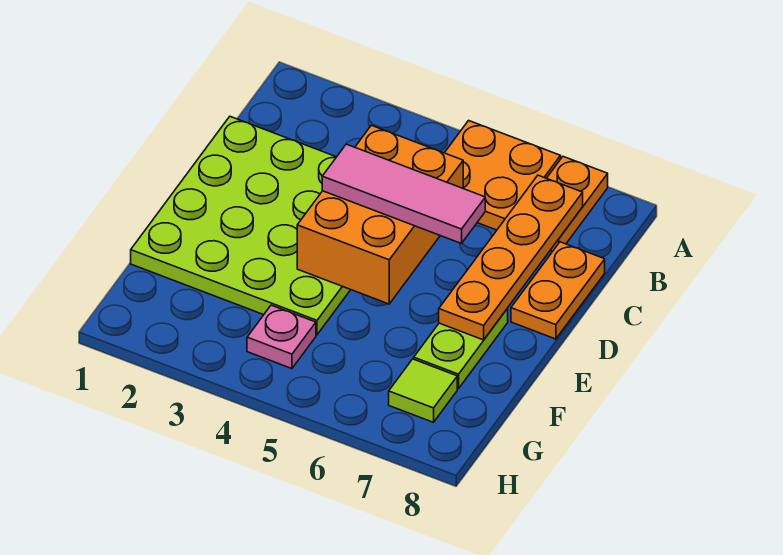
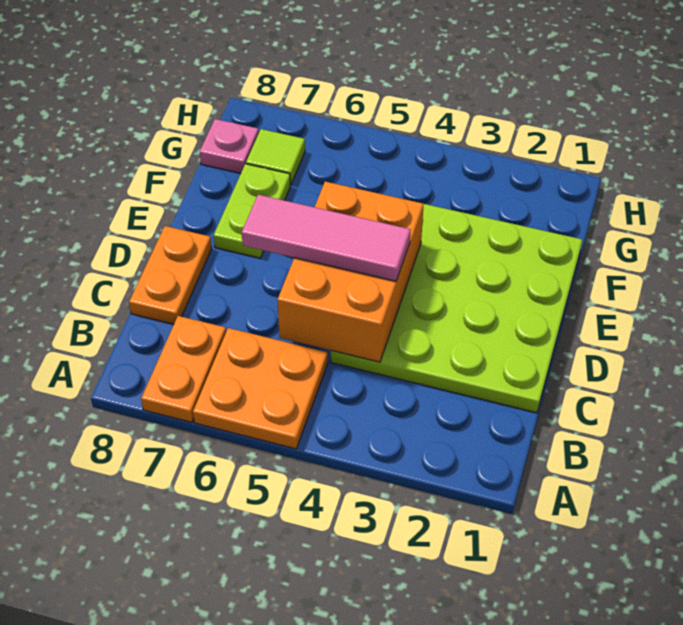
orange plate B7:E7 level 2 -> none
pink plate G4 level 1 -> pink plate G8 level 1

